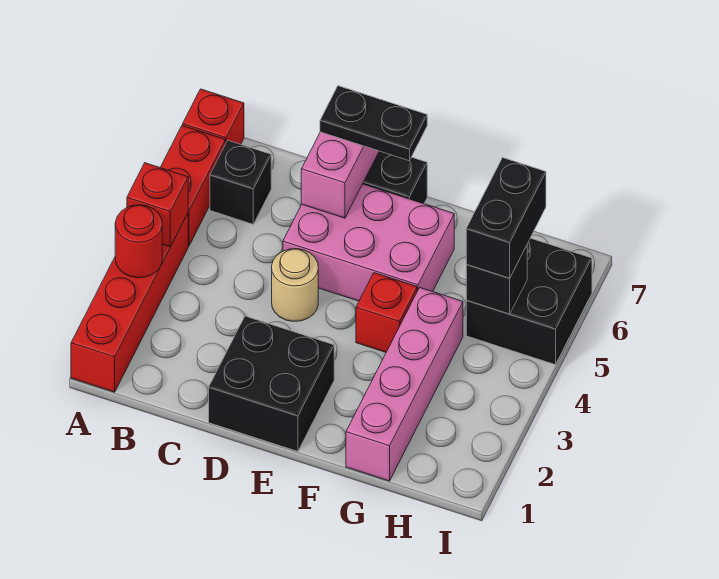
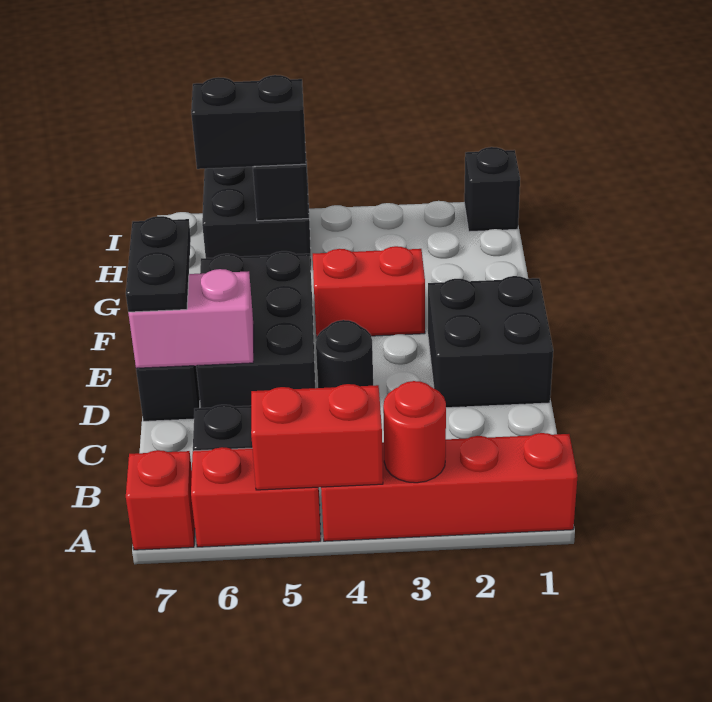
red brick A4 level 2 -> red brick A4:A5 level 2
tan round brick D4 level 1 -> black round brick D4 level 1
pink brick D5:F6 level 1 -> black brick D5:F6 level 1
red brick F4 level 1 -> red brick F3:F4 level 1
pink brick G1:G4 level 1 -> none
none -> black brick I1 level 1

